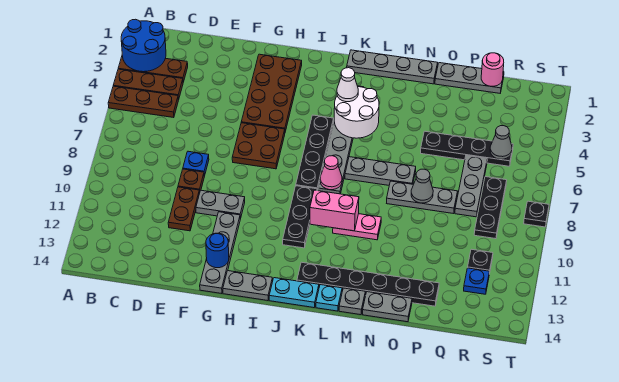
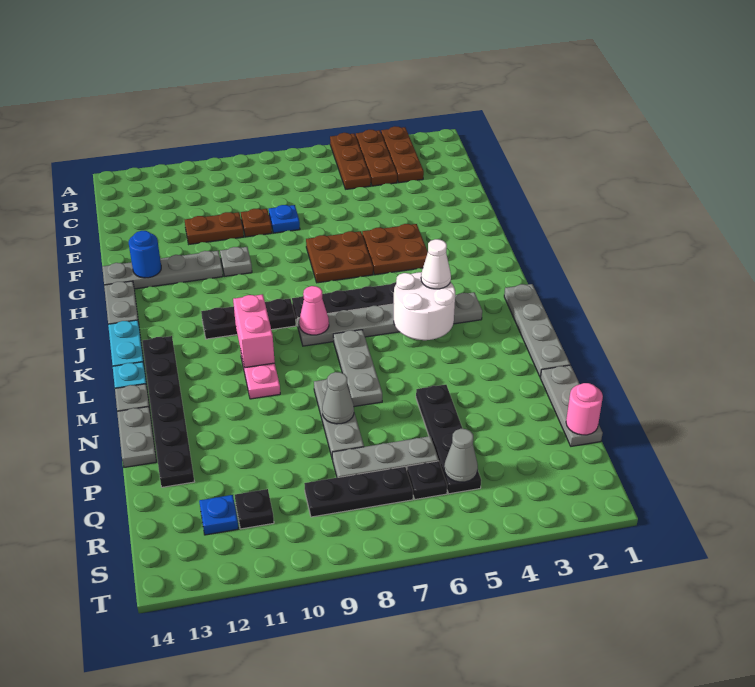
blue round brick A2:B3 level 2 -> none
grey plate F10:G10 level 1 -> grey plate G10 level 1
brown plate G2:H5 level 1 -> brown plate G4:H5 level 1
black plate T8 level 1 -> black plate R6 level 1

